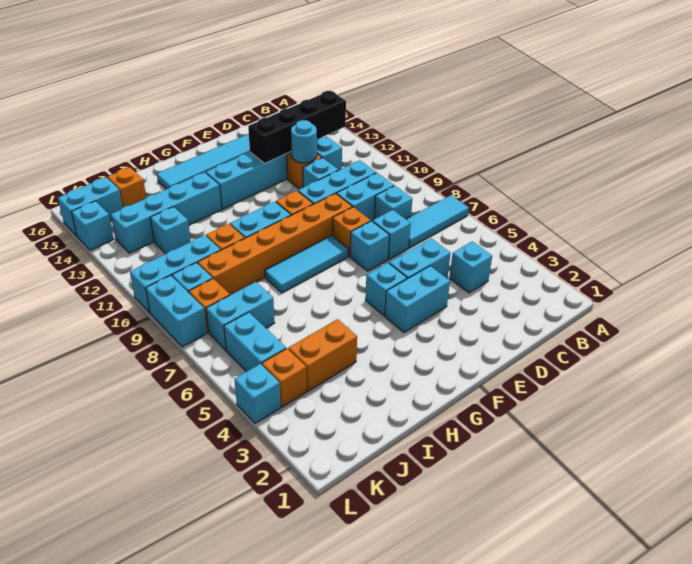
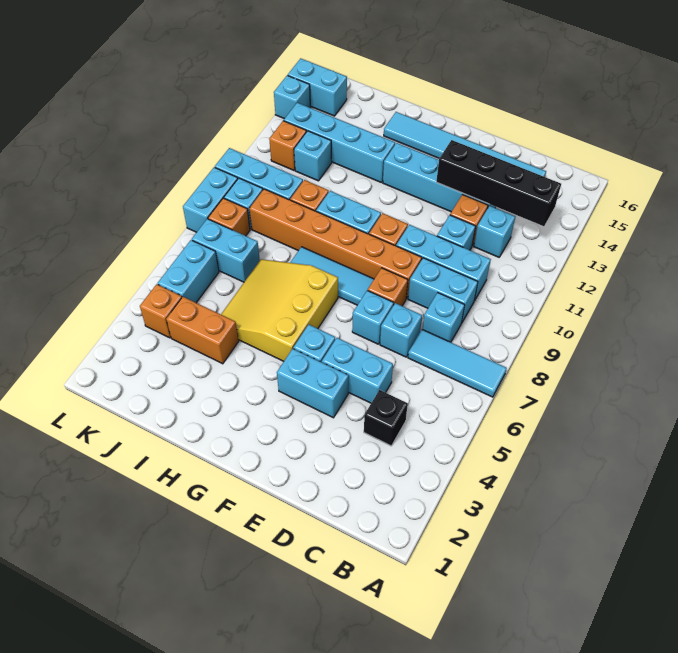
cyan brick C4 level 1 -> black brick C4 level 1
cyan round brick D12 level 2 -> none
none -> yellow slope G5:I7 level 1 top G
orange brick J15 level 1 -> orange brick K12 level 1
cyan brick L4 level 1 -> none

